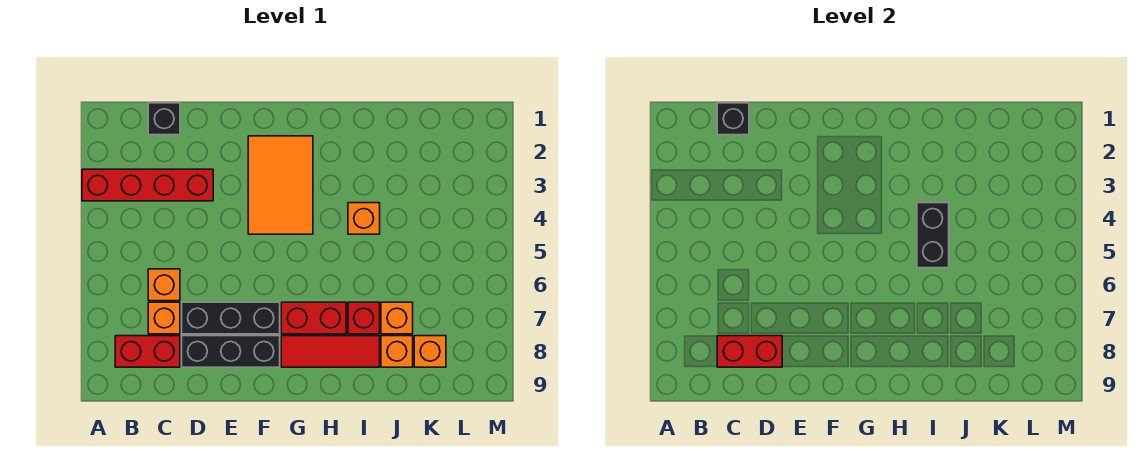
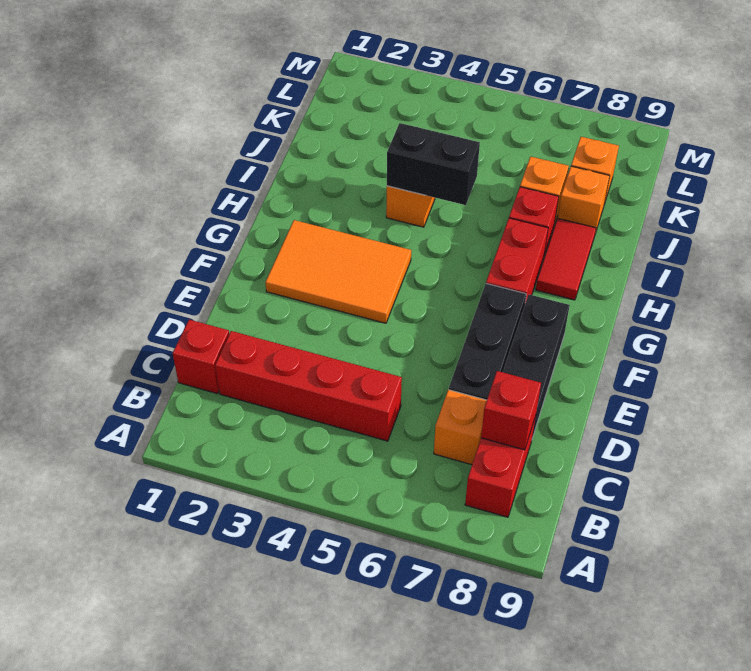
red brick A3:D3 level 1 -> red brick C2:C5 level 1
black brick C1 level 1 -> red brick C1 level 1
black brick C1 level 2 -> none
orange brick C6 level 1 -> none
red brick C8:D8 level 2 -> red brick C8 level 2
red tile G8:I8 level 1 -> red tile H8:I8 level 1

